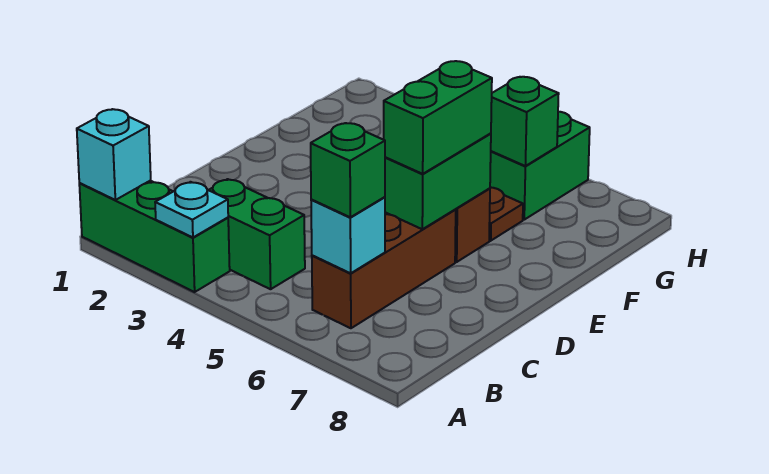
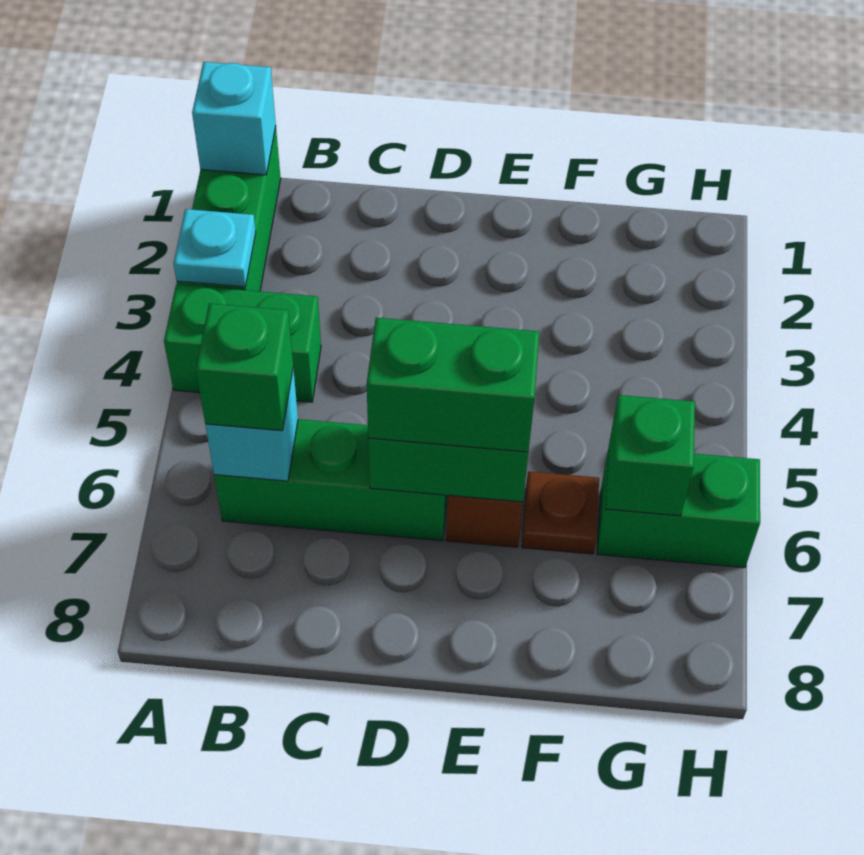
green brick B3:B4 level 1 -> green brick A4:B4 level 1
brown brick B6:D6 level 1 -> green brick B6:D6 level 1

